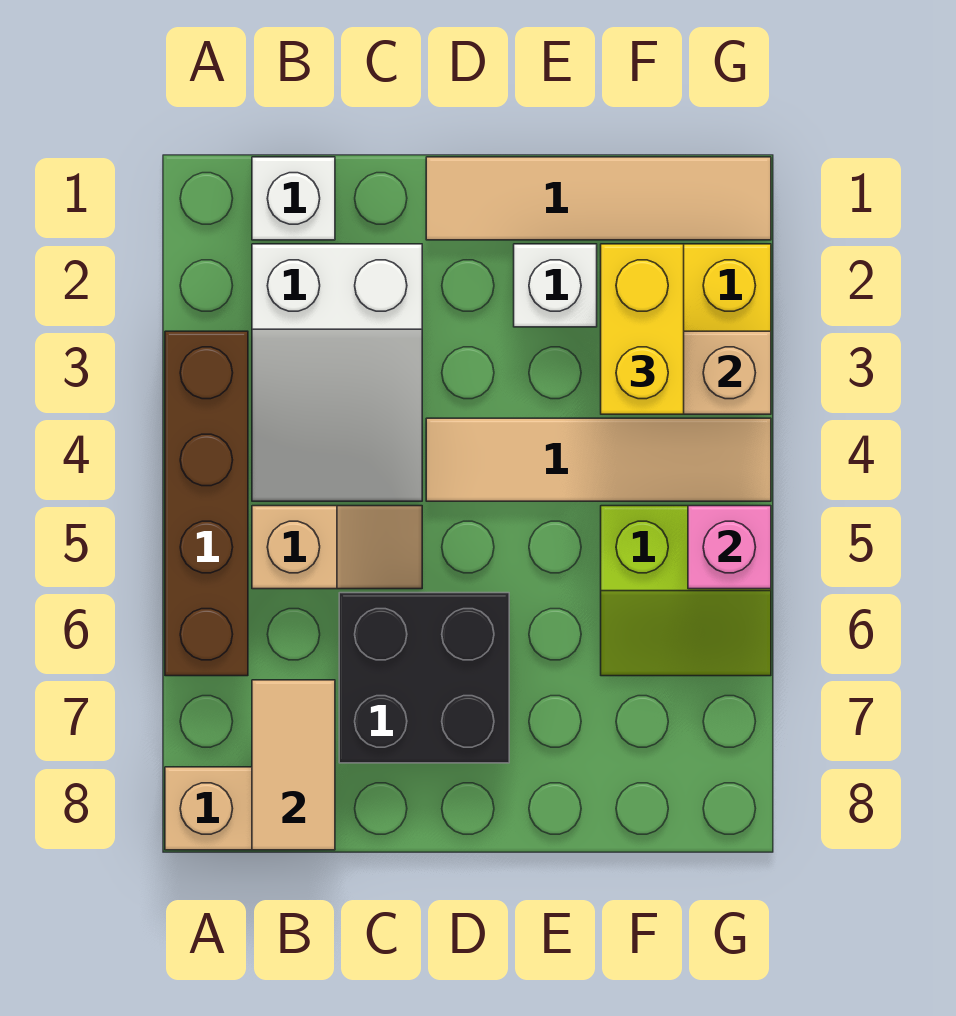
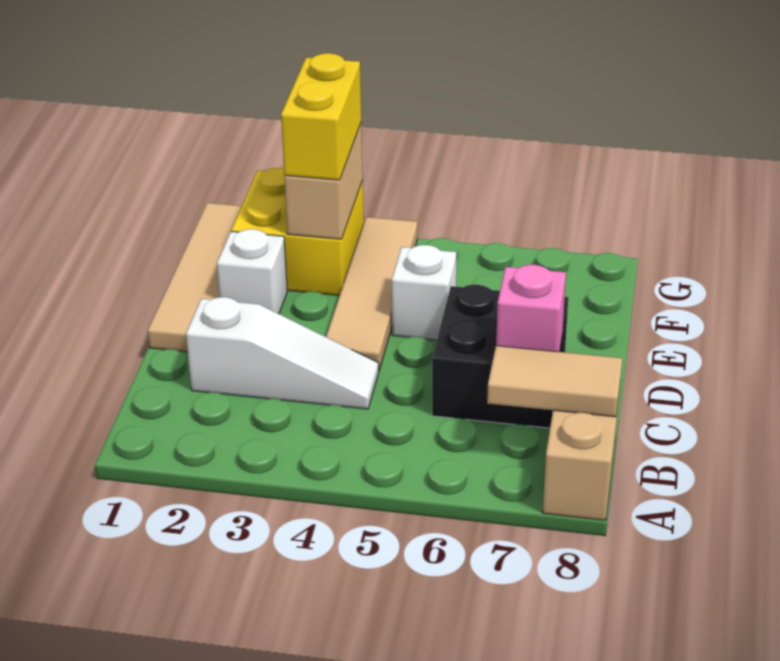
brown brick A3:A6 level 1 -> none
white brick B1 level 1 -> white brick E5 level 1
white slope B2:C4 level 1 top 2 -> white slope C2:C4 level 1 top 2
tan slope B5:C5 level 1 top B -> none
yellow brick F2:F3 level 3 -> yellow brick F3:G3 level 3
lime slope F5:G6 level 1 top 5 -> none
pink brick G5 level 2 -> pink brick C7 level 2

